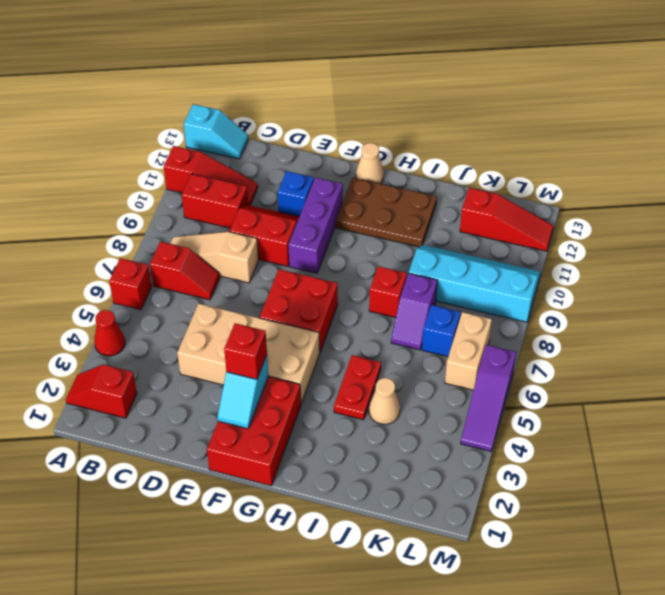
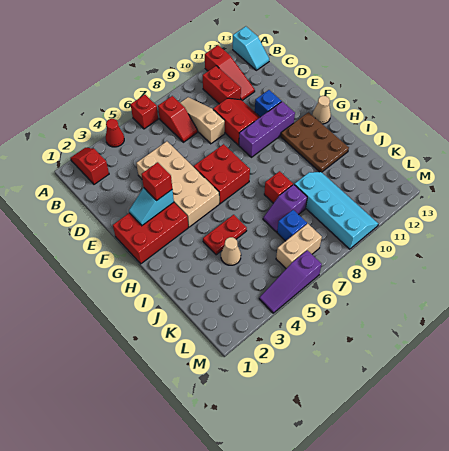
red slope K12:M12 level 1 top K -> none

